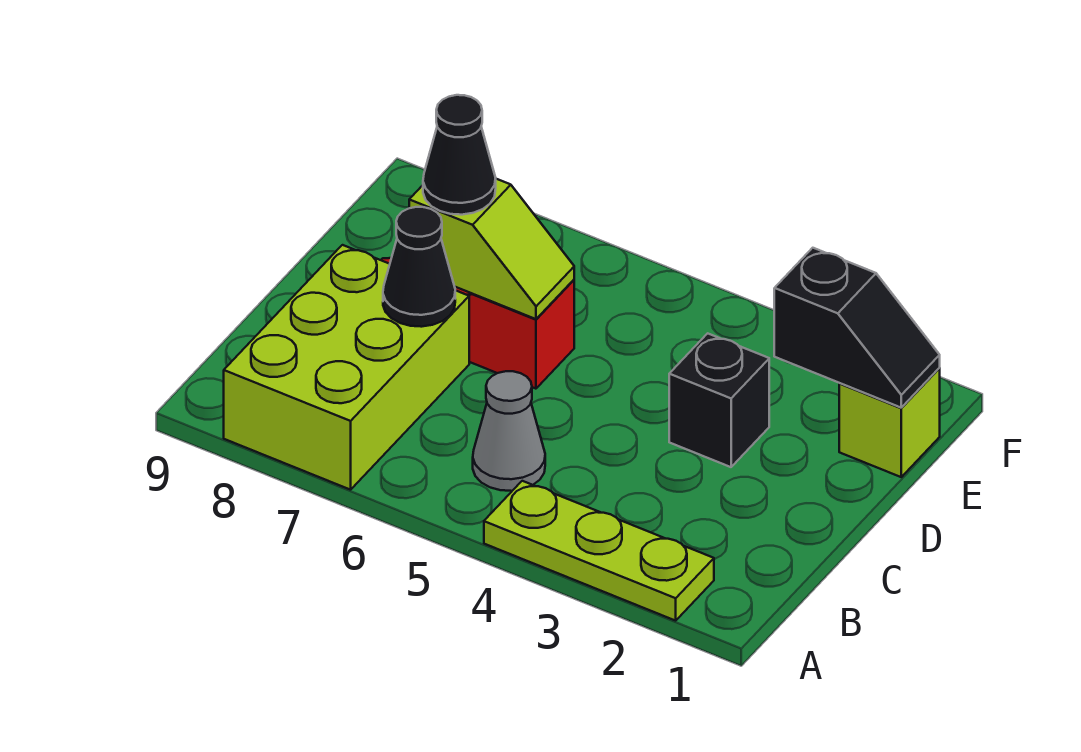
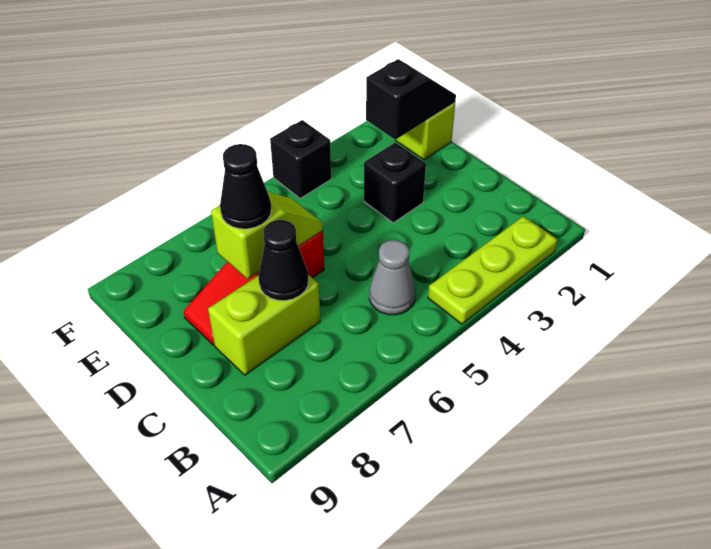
lime brick A7:C8 level 1 -> lime brick C7:C8 level 1
none -> black brick F4 level 1

